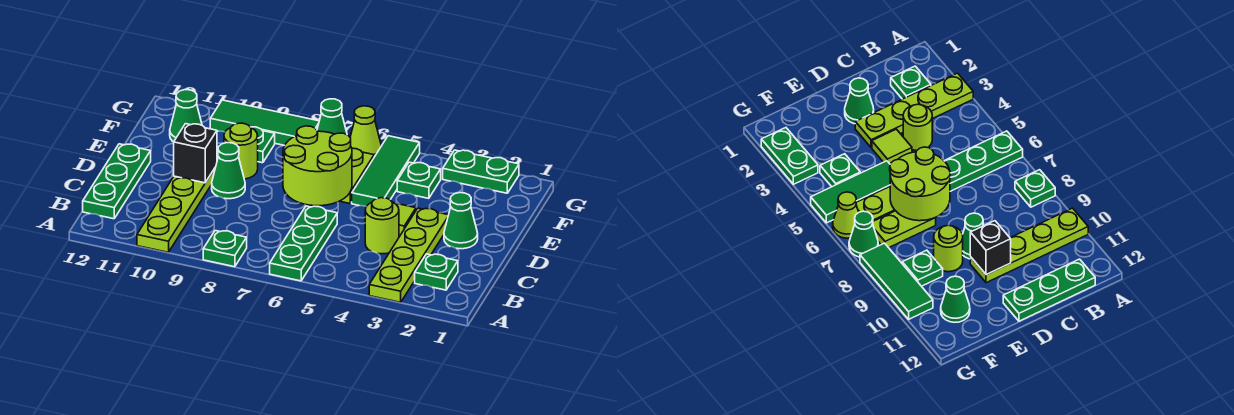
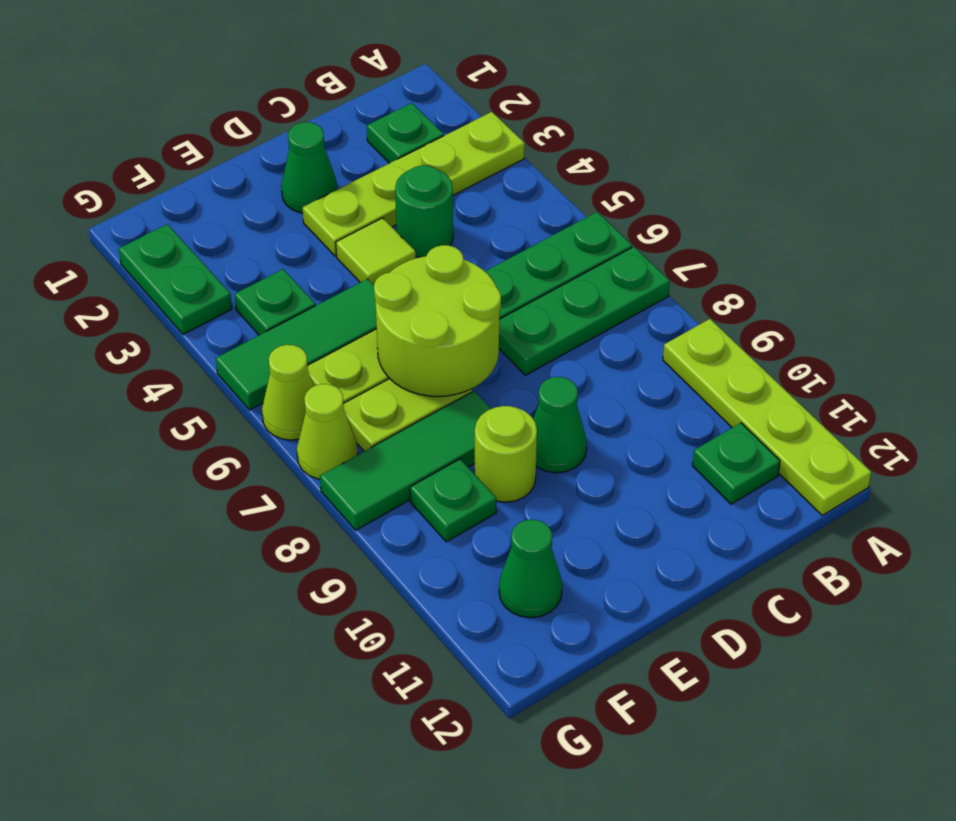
green plate A8 level 1 -> green plate B11 level 1
lime plate A10:D10 level 1 -> lime plate A9:A12 level 1
green plate B12:D12 level 1 -> green plate A7:C7 level 1
lime round brick C4 level 1 -> green round brick C4 level 1
black brick D10 level 2 -> none
green cone G7 level 1 -> lime cone G7 level 1
green tile G8:G10 level 1 -> green tile E8:G8 level 1

